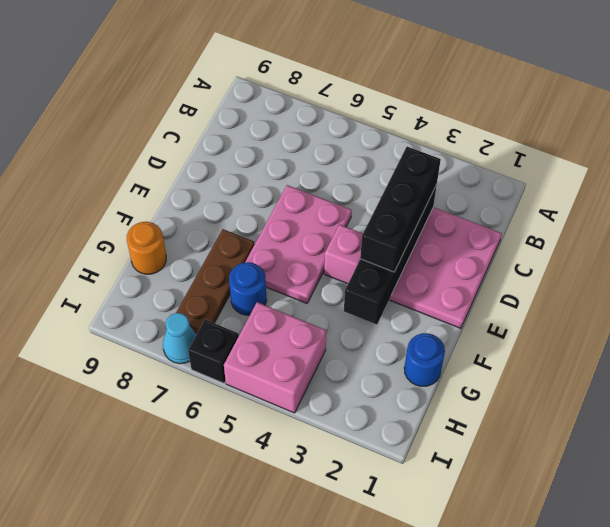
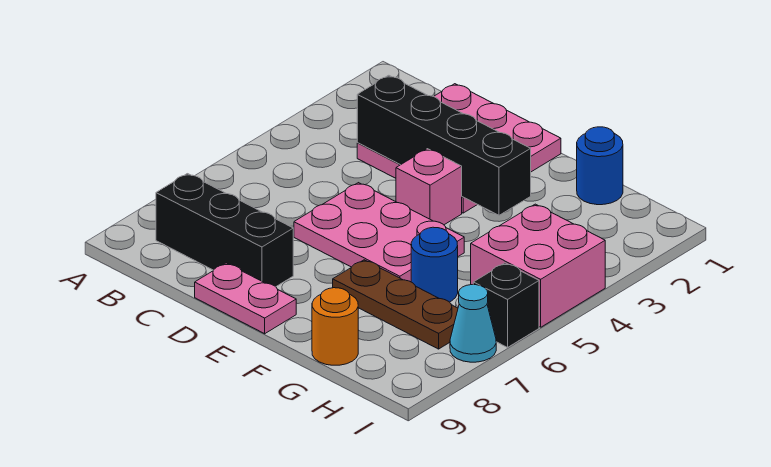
black brick C3:E3 level 3 -> black brick B8:D8 level 1
none -> pink plate D9:E9 level 1

